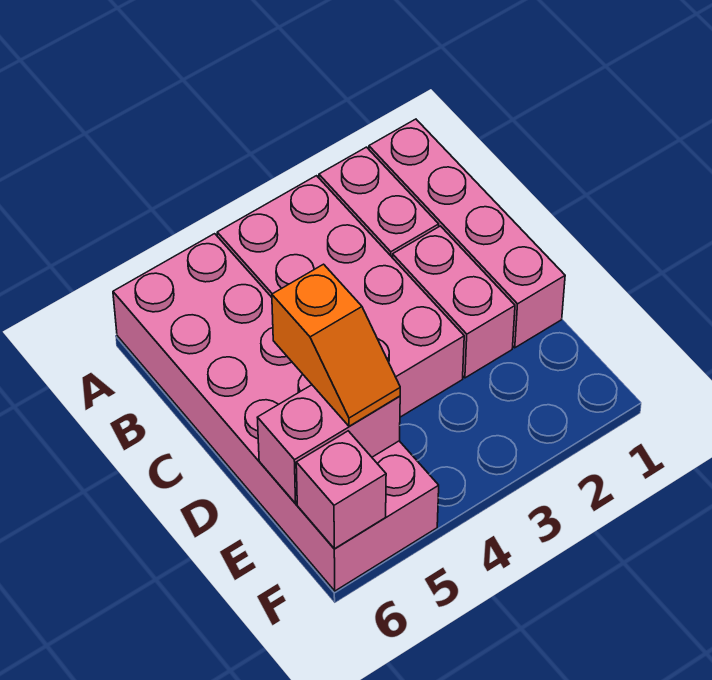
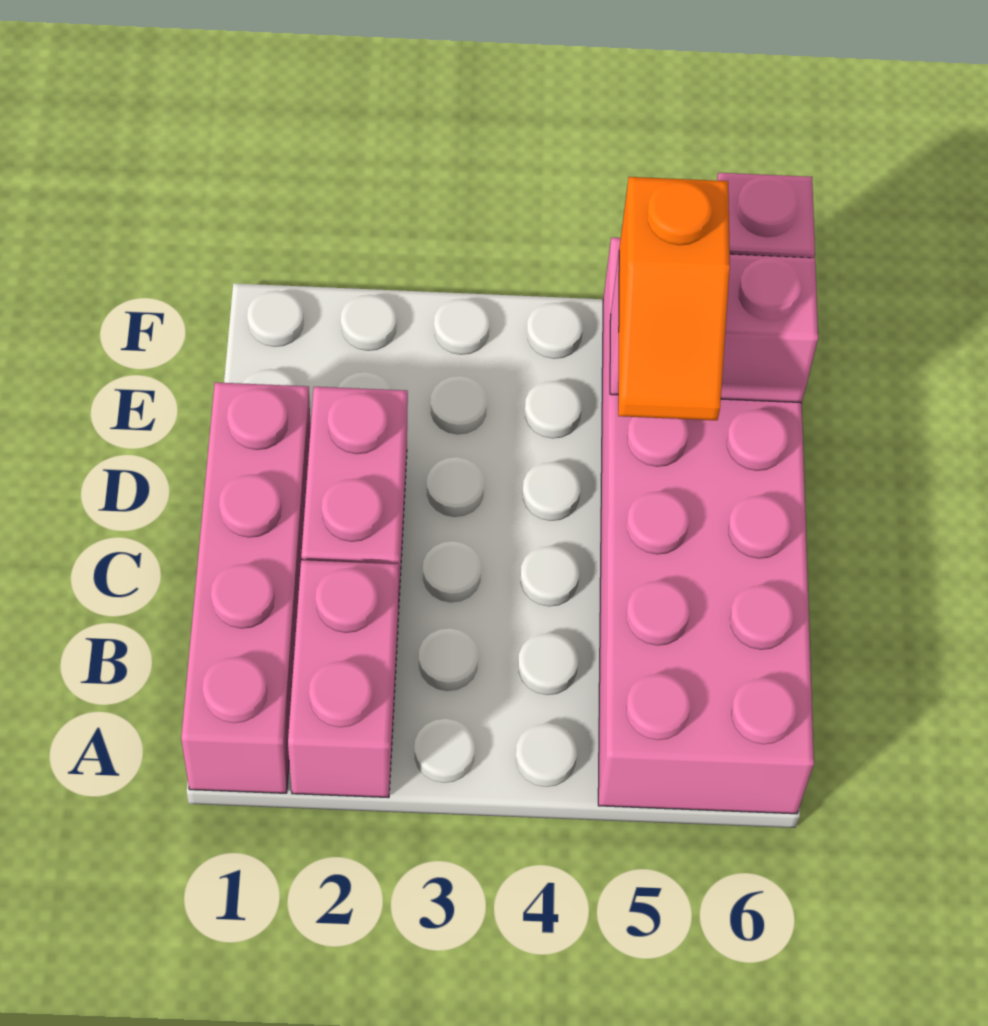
pink brick A3:D4 level 1 -> none
orange slope D5:E5 level 3 top D -> orange slope D5:E5 level 3 top E

